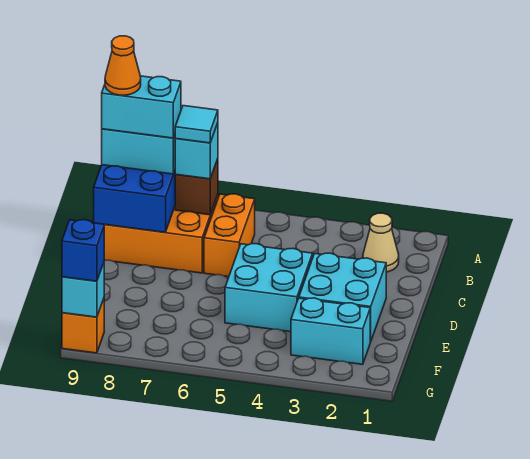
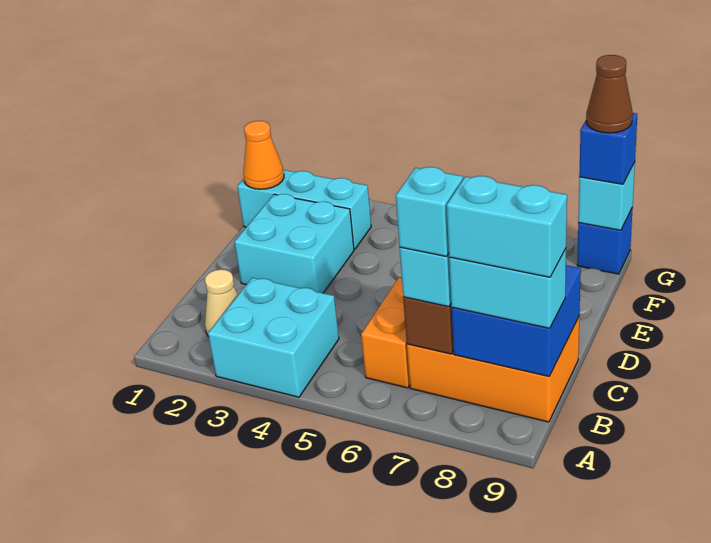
cyan tile B7 level 4 -> cyan brick B7 level 4
orange cone B9 level 5 -> orange cone F1 level 2
cyan brick D4:E5 level 1 -> cyan brick A3:B4 level 1
cyan brick F2:F3 level 1 -> cyan brick F1:F3 level 1
orange brick G9 level 1 -> blue brick G9 level 1
none -> brown cone G9 level 4

